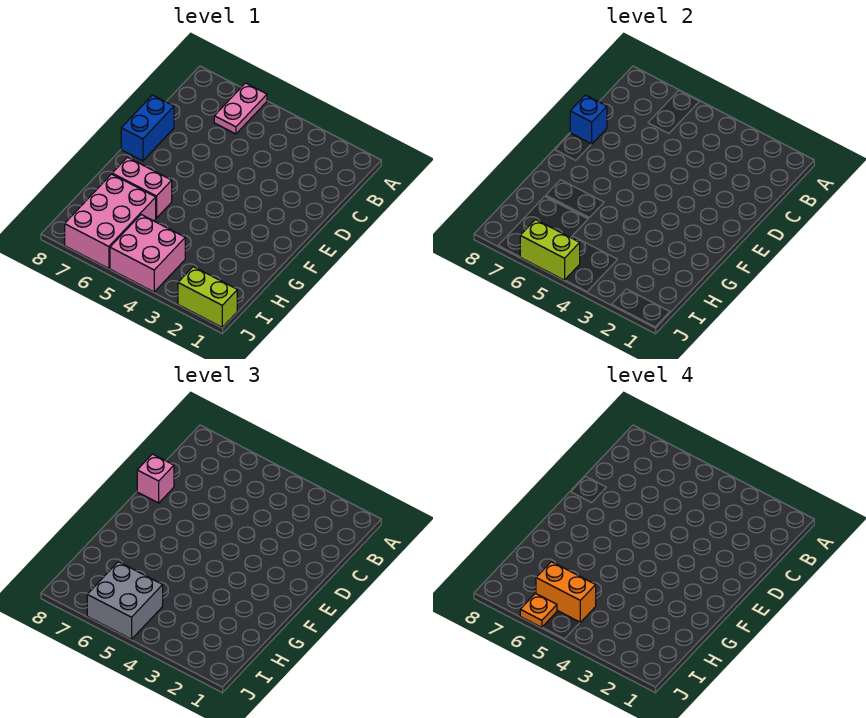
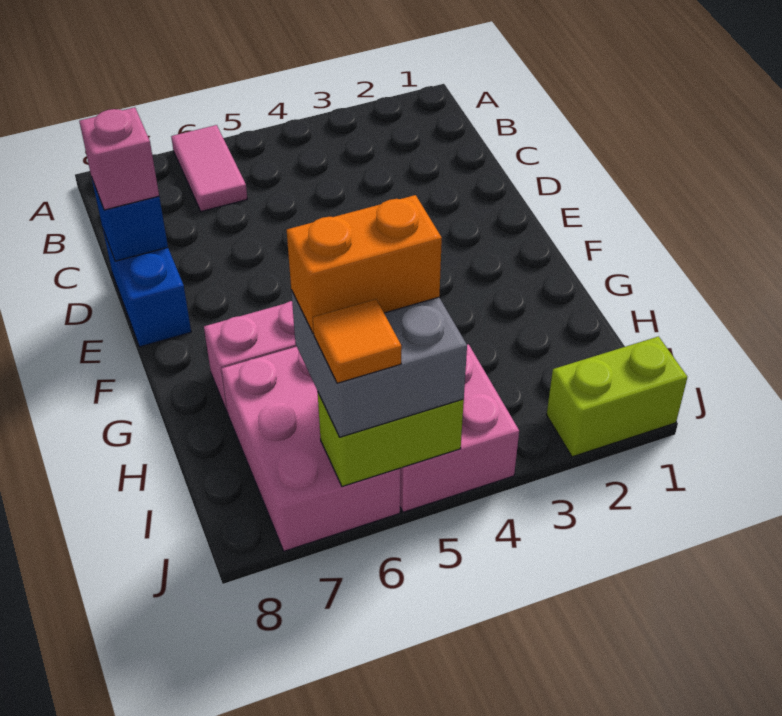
pink plate A6:B6 level 1 -> pink tile A6:B6 level 1
orange plate J6 level 4 -> orange tile J6 level 4

